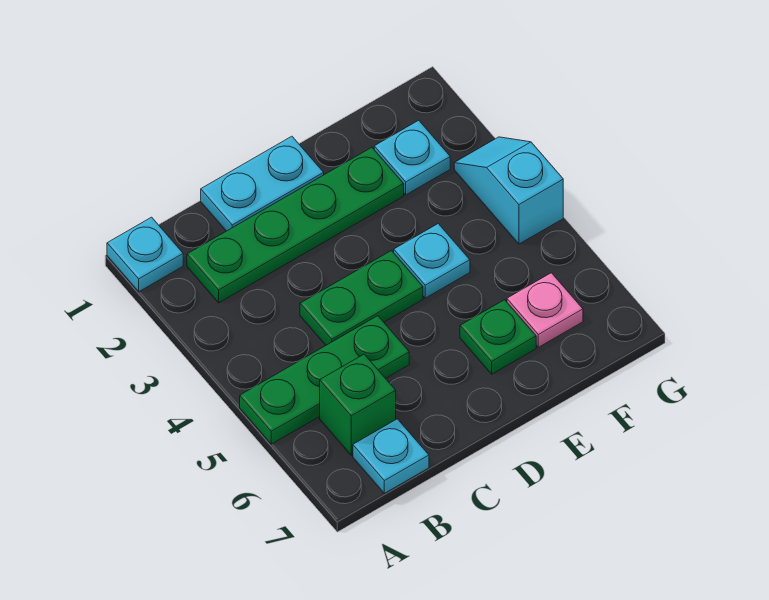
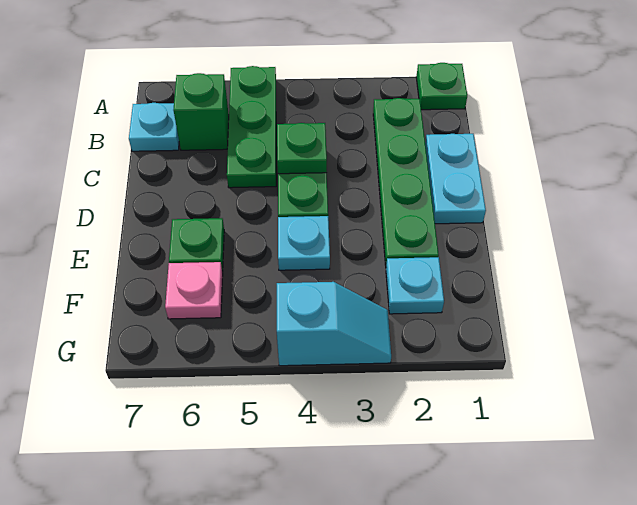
cyan plate A1 level 1 -> green plate A1 level 1
none -> green plate C4 level 2

